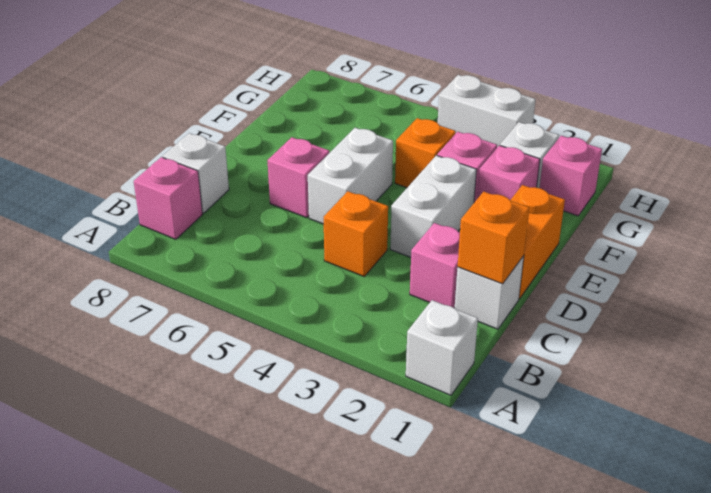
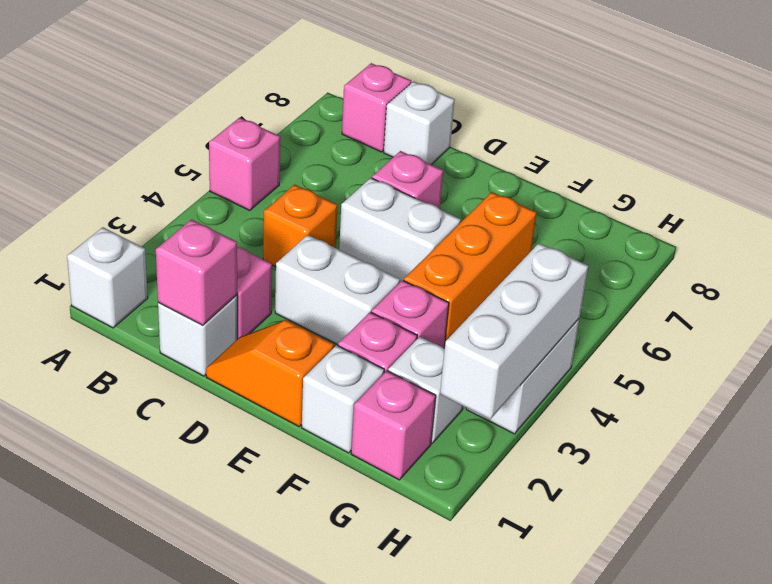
none -> pink brick A5 level 1
orange brick C1 level 2 -> pink brick C1 level 2
orange brick D1:E1 level 1 -> orange slope D1:E1 level 1 top E
none -> white brick F1 level 1
orange brick F4 level 1 -> orange brick F4:F6 level 1
none -> white brick H2:H4 level 2

